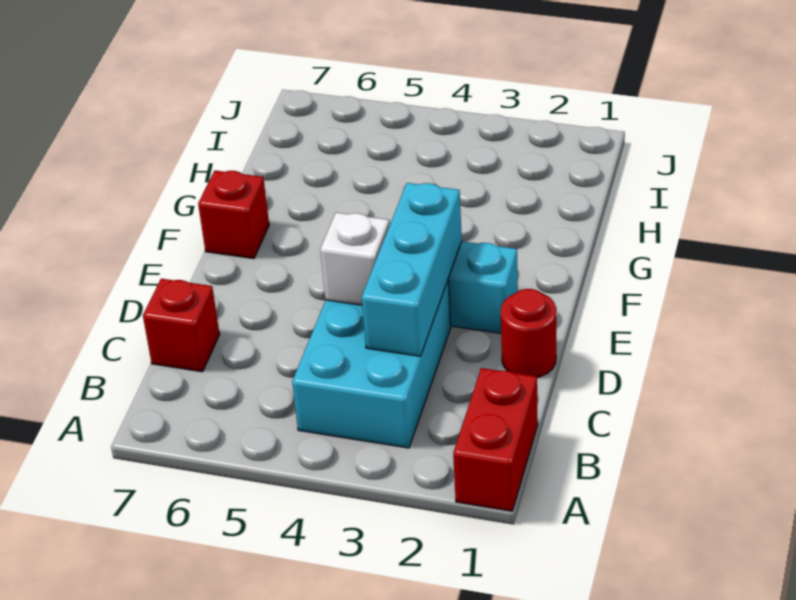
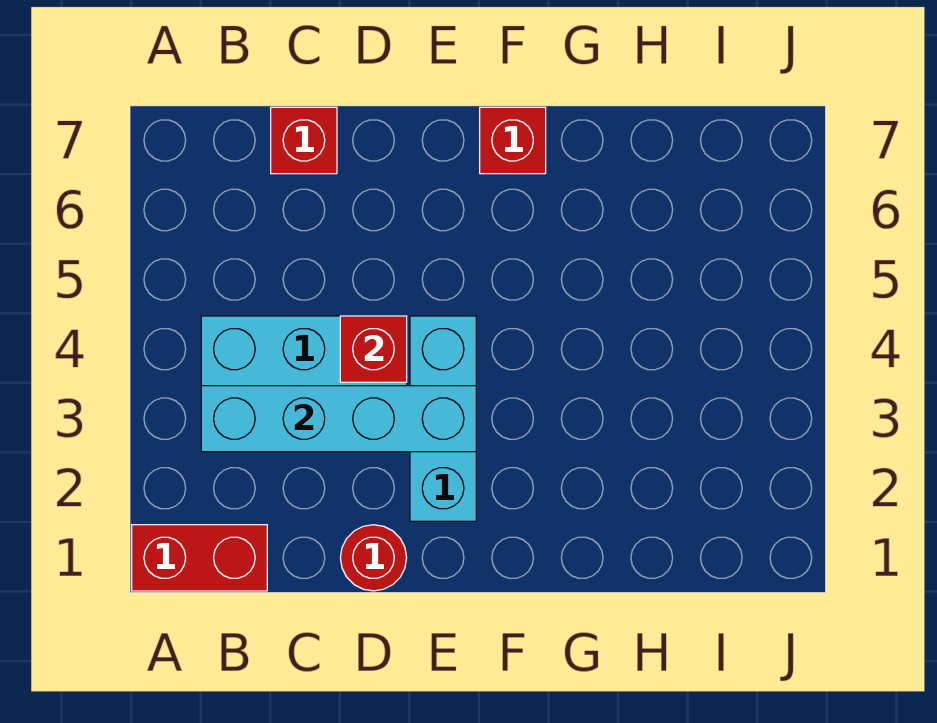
cyan brick C3:E3 level 2 -> cyan brick B3:E3 level 2
white brick D4 level 2 -> red brick D4 level 2

